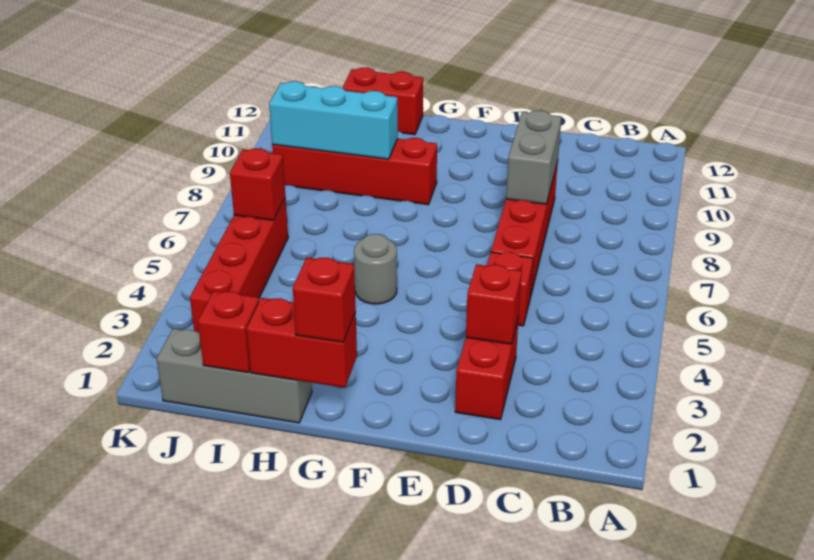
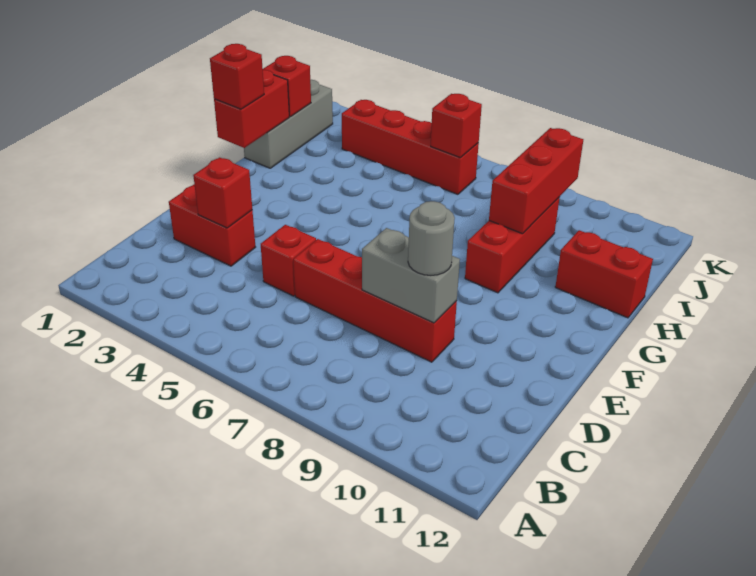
grey round brick G5 level 1 -> grey round brick D9 level 3
red brick G9:J9 level 1 -> red brick G9:I9 level 1
cyan brick H9:J9 level 2 -> red brick H9:J9 level 2
red brick H12:I12 level 1 -> red brick H11:H12 level 1

